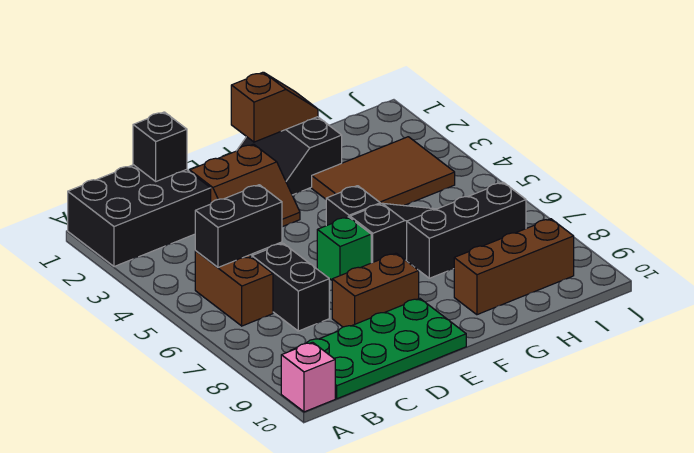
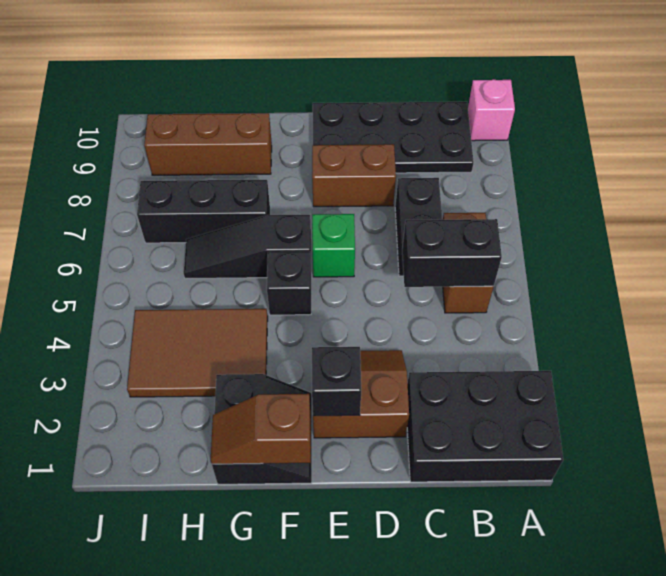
green plate B9:E10 level 1 -> black plate B9:E10 level 1
black brick C1 level 2 -> black brick E2 level 2

